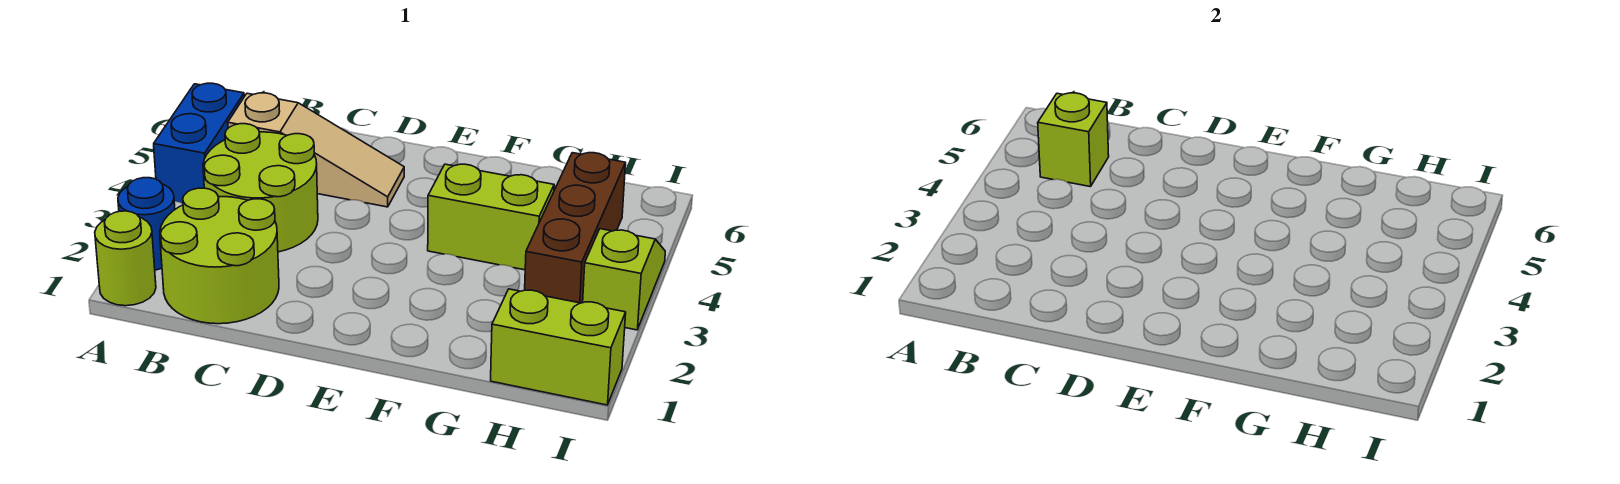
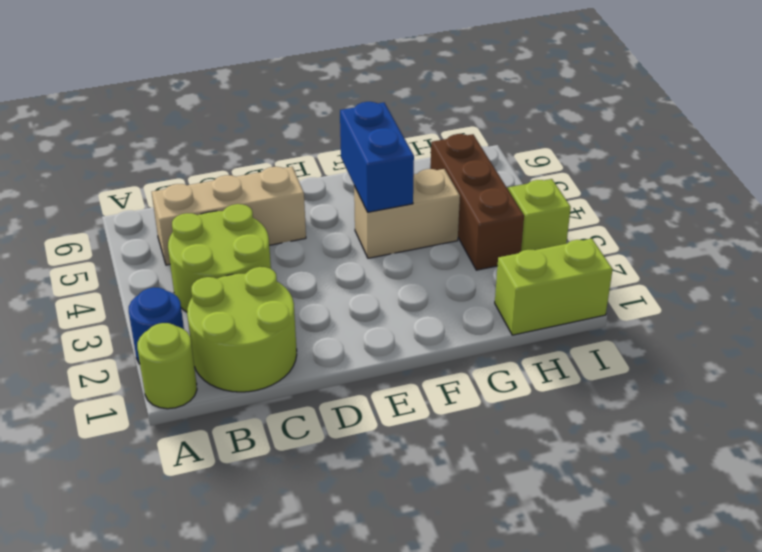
blue brick A4:A5 level 1 -> blue brick F4:F5 level 2
tan slope B5:D5 level 1 top B -> tan brick B5:D5 level 1
lime brick B5 level 2 -> none
lime brick F4:G4 level 1 -> tan brick F4:G4 level 1

